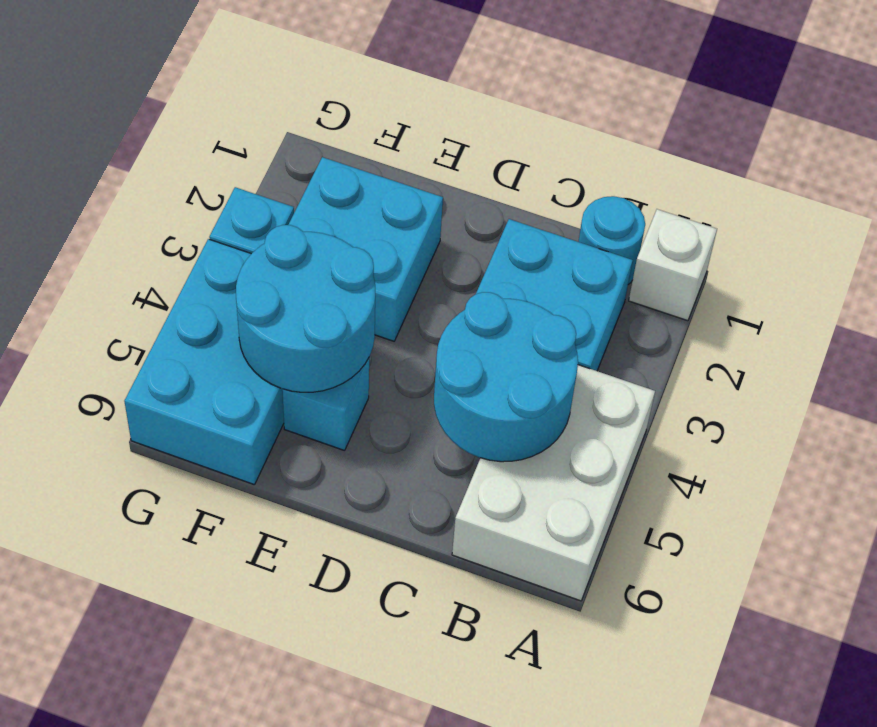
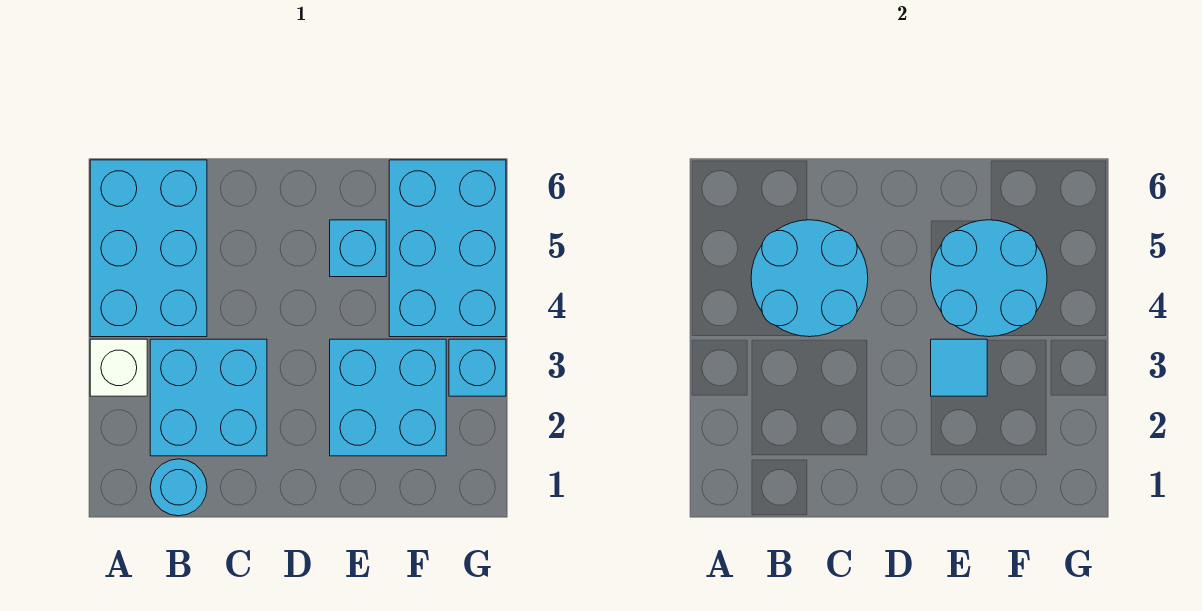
white brick A1 level 1 -> white brick A3 level 1
white brick A4:B6 level 1 -> cyan brick A4:B6 level 1
none -> cyan tile E3 level 2

